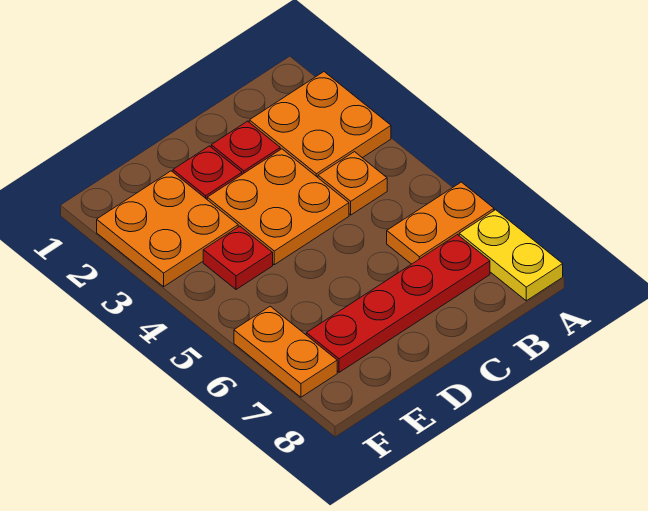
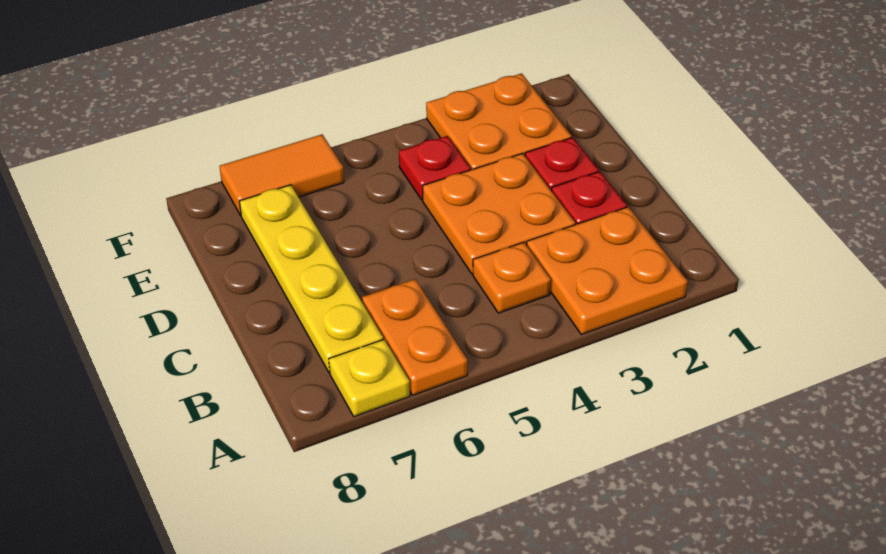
yellow plate A7:A8 level 1 -> yellow plate A7 level 1
red plate B7:E7 level 1 -> yellow plate B7:E7 level 1
orange plate F6:F7 level 1 -> orange tile F6:F7 level 1

